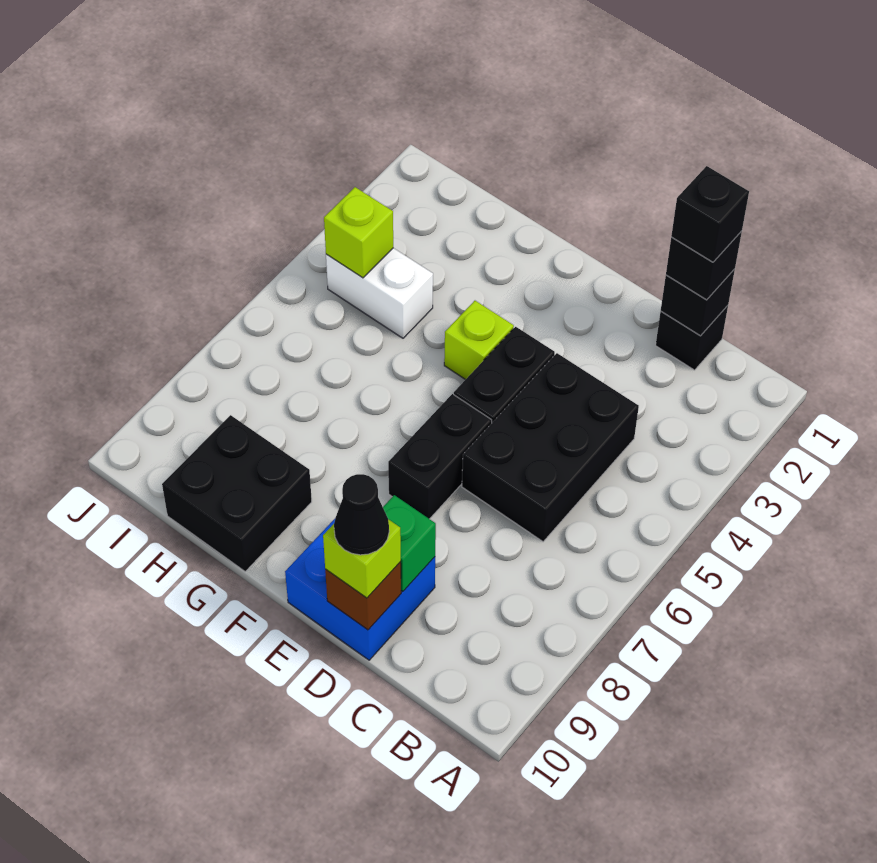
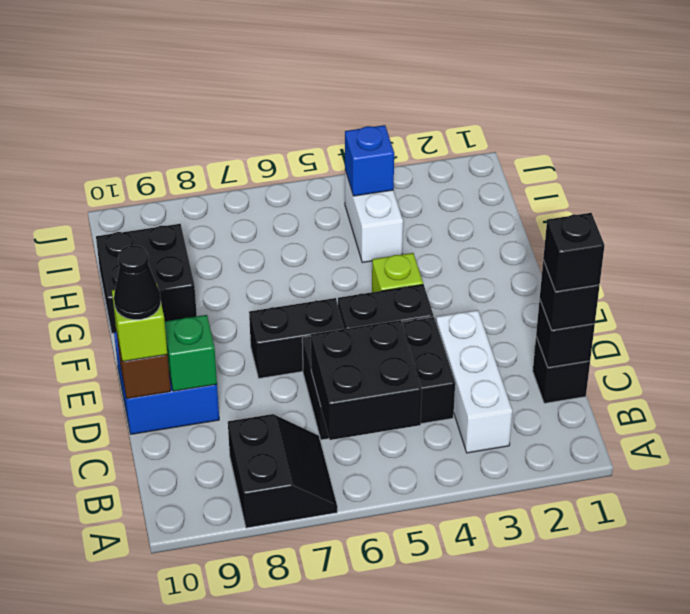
none -> black slope A7:B8 level 1 top 8
none -> white brick B3:D3 level 1
none -> black brick B5:C6 level 2
lime brick I4 level 2 -> blue brick I4 level 2

